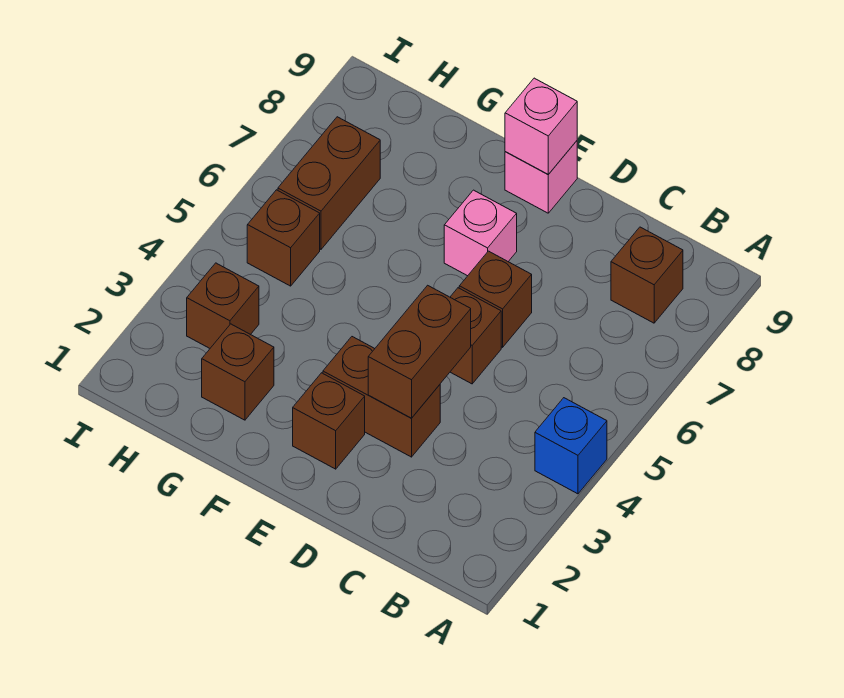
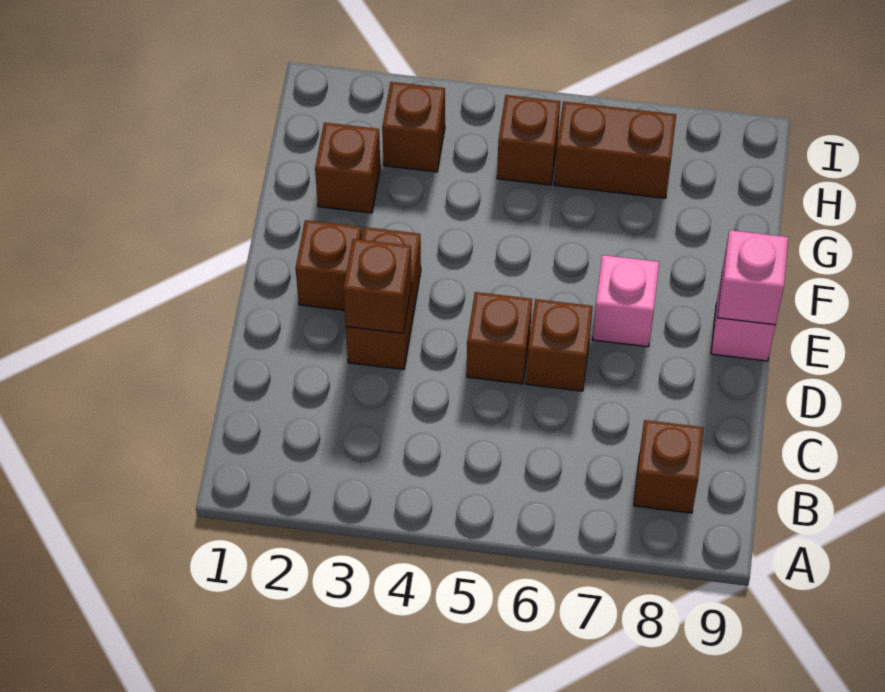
blue brick A4 level 1 -> none
brown brick D3:D4 level 2 -> brown brick D3 level 2

